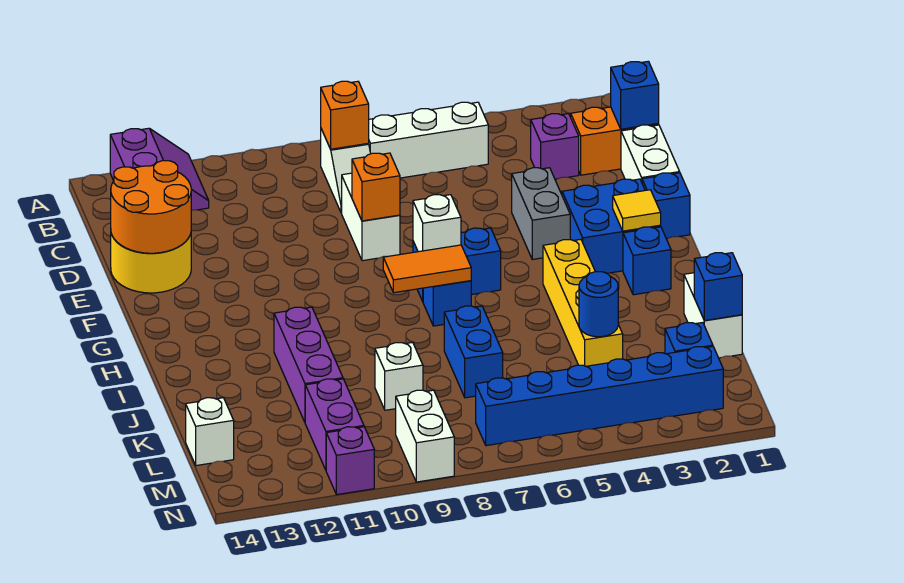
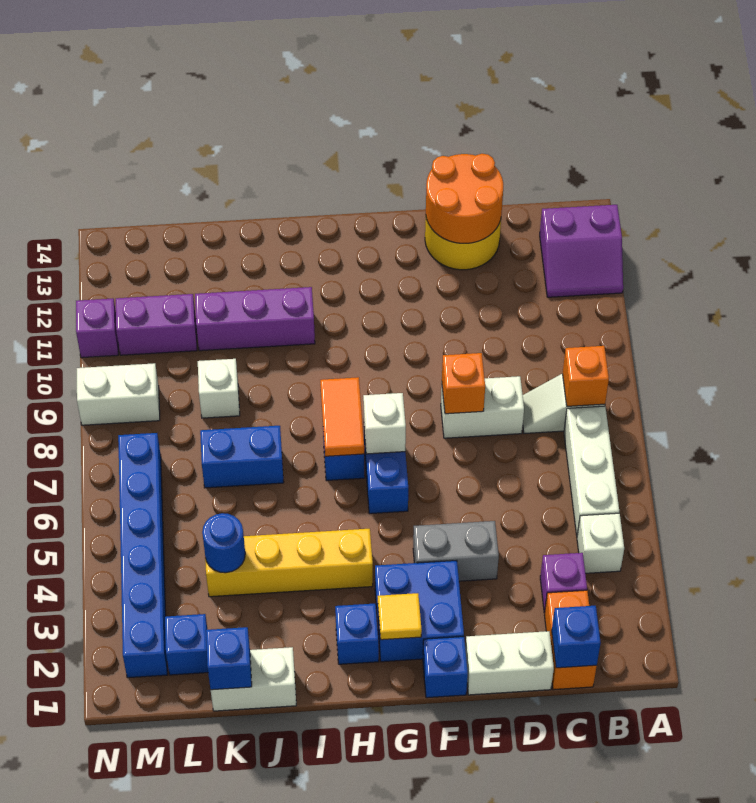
white brick L14 level 1 -> white brick B4 level 1

